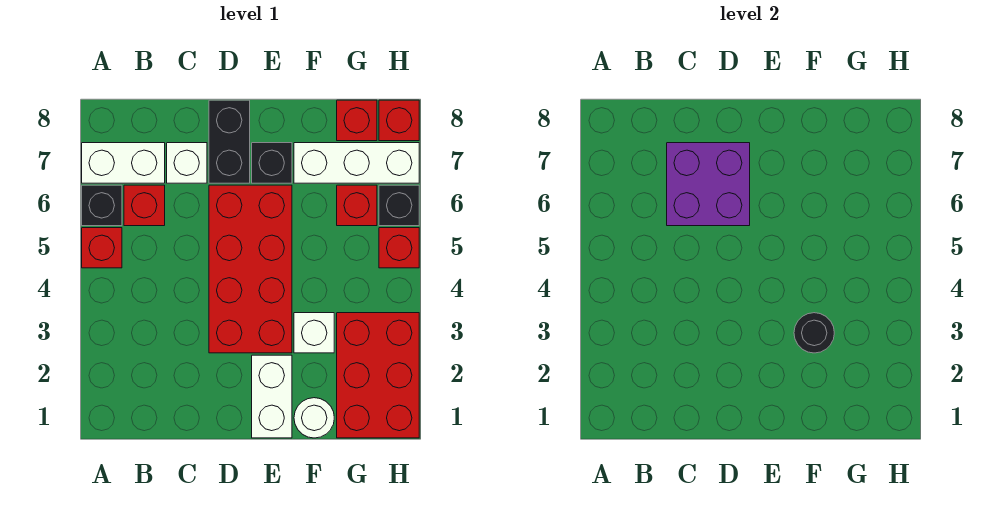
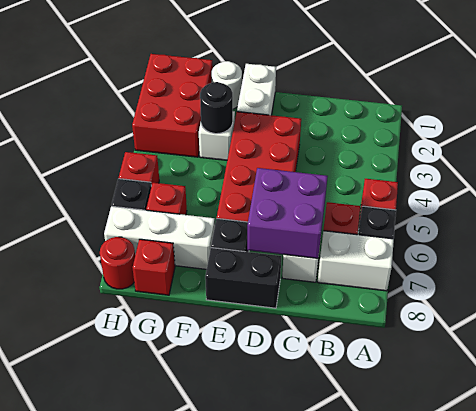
black brick D7:D8 level 1 -> black brick D8:E8 level 1
red brick H8 level 1 -> red round brick H8 level 1

